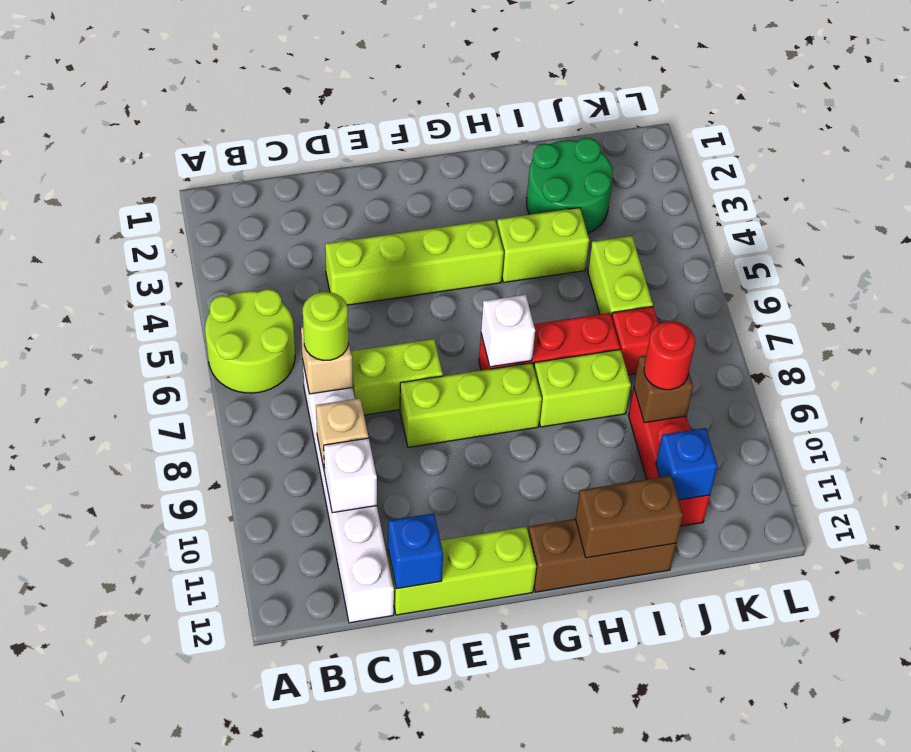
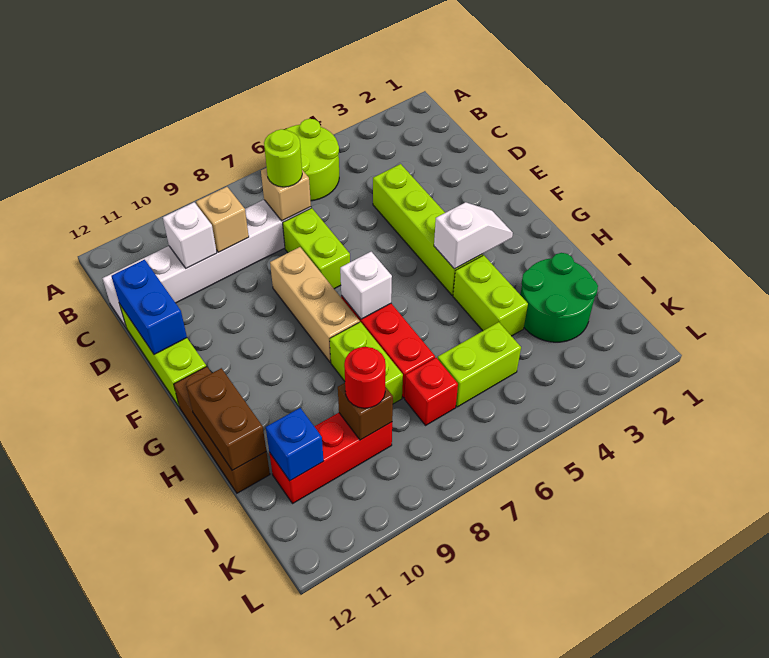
blue brick D12 level 2 -> blue brick D12:E12 level 2
lime brick E8:G8 level 1 -> tan brick E8:G8 level 1
none -> white slope G3:G4 level 2 top 4

